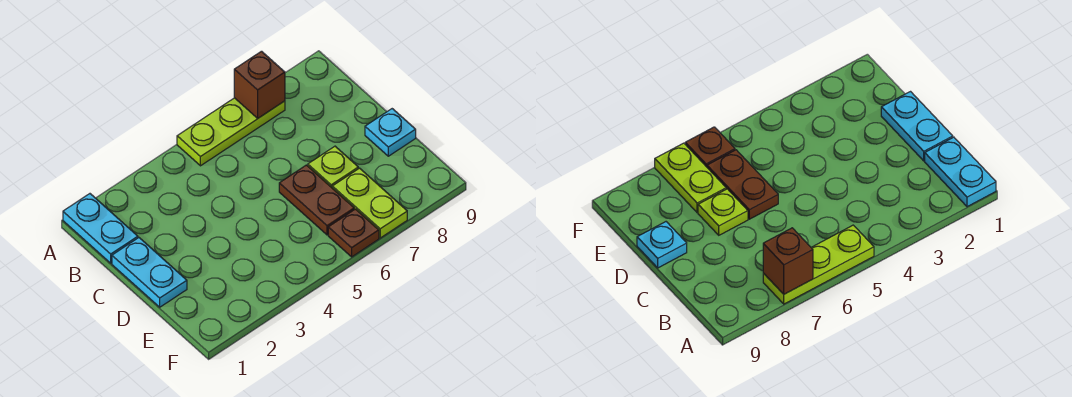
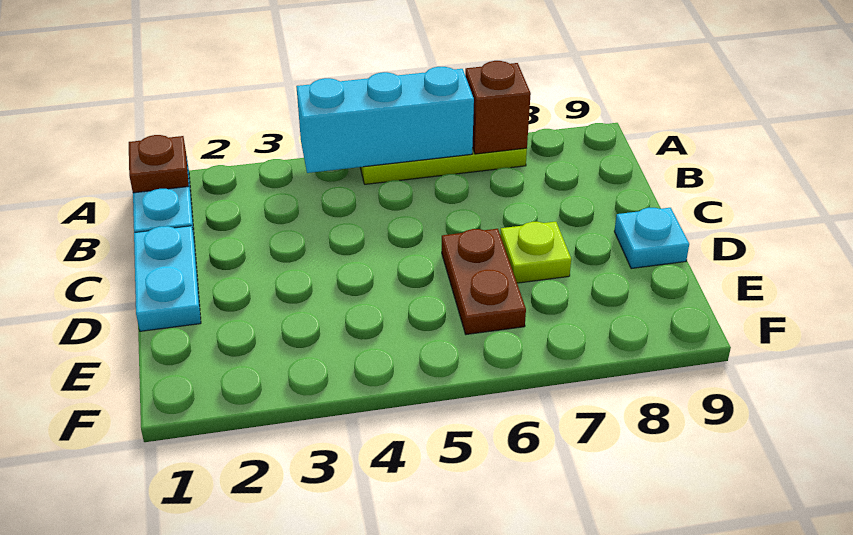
none -> cyan brick A4:A6 level 2
lime plate E7:F7 level 1 -> none
brown plate F6 level 1 -> brown plate A1 level 2

